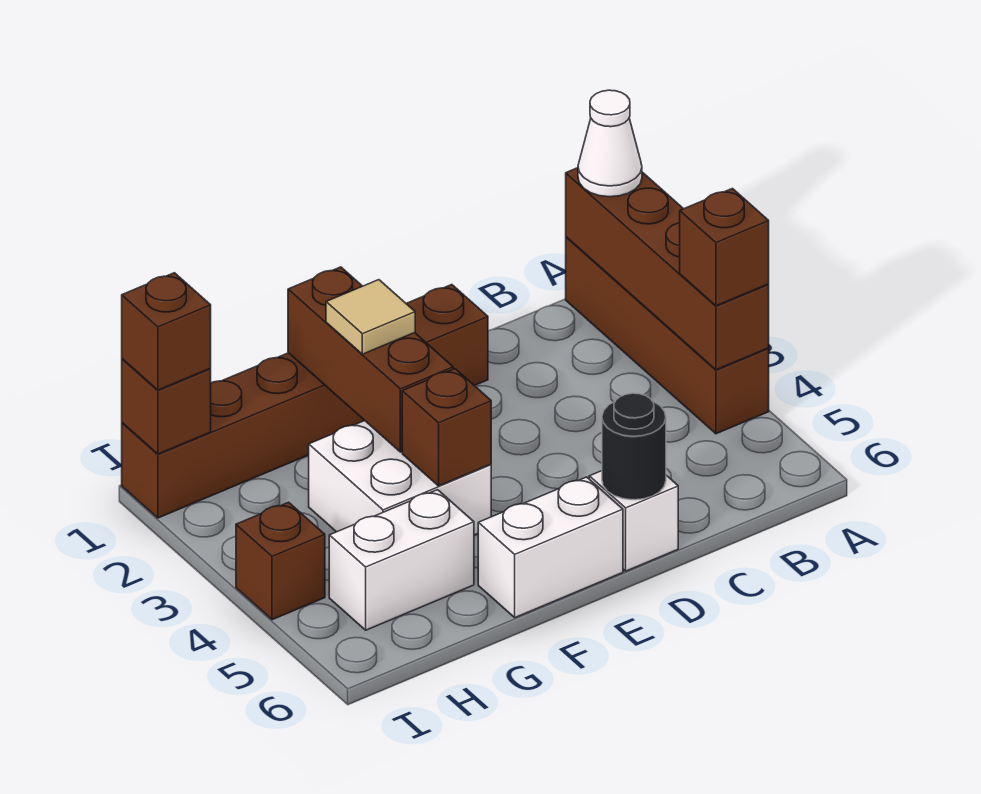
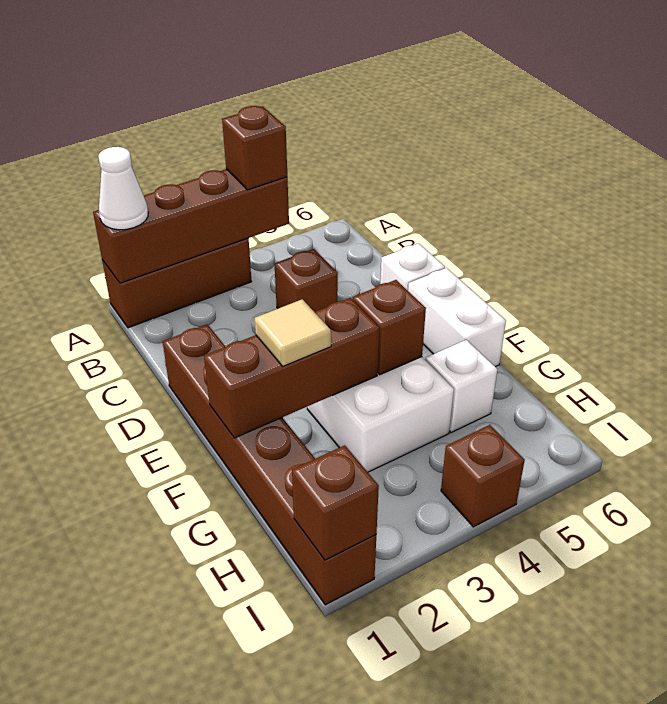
brown brick A1:A4 level 1 -> brown brick A1:A3 level 1
black round brick D6 level 2 -> none
white brick G5:H5 level 1 -> white brick G5 level 1
brown brick I1 level 3 -> brown brick C4 level 1

